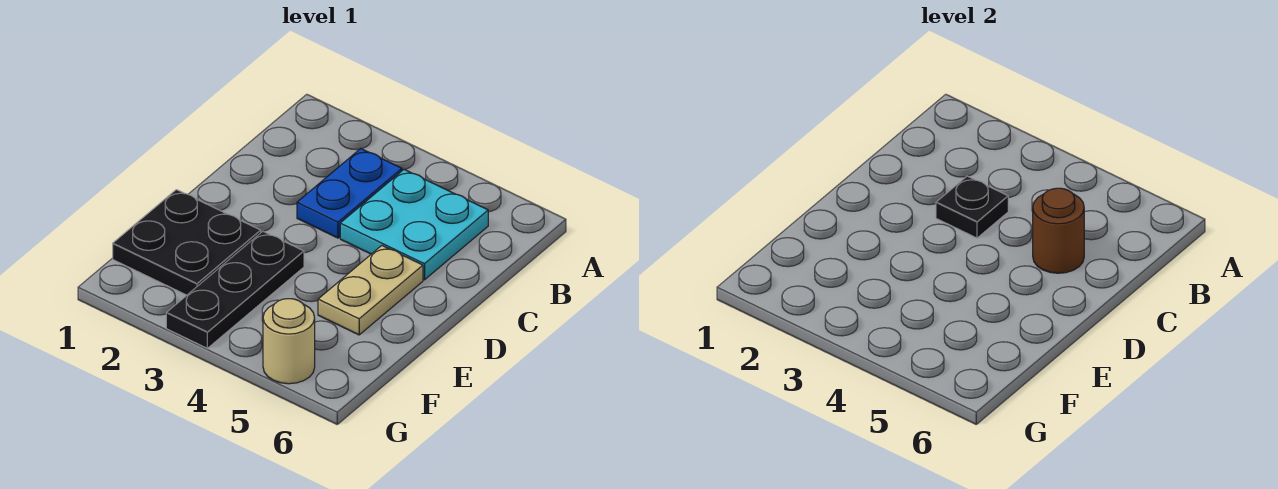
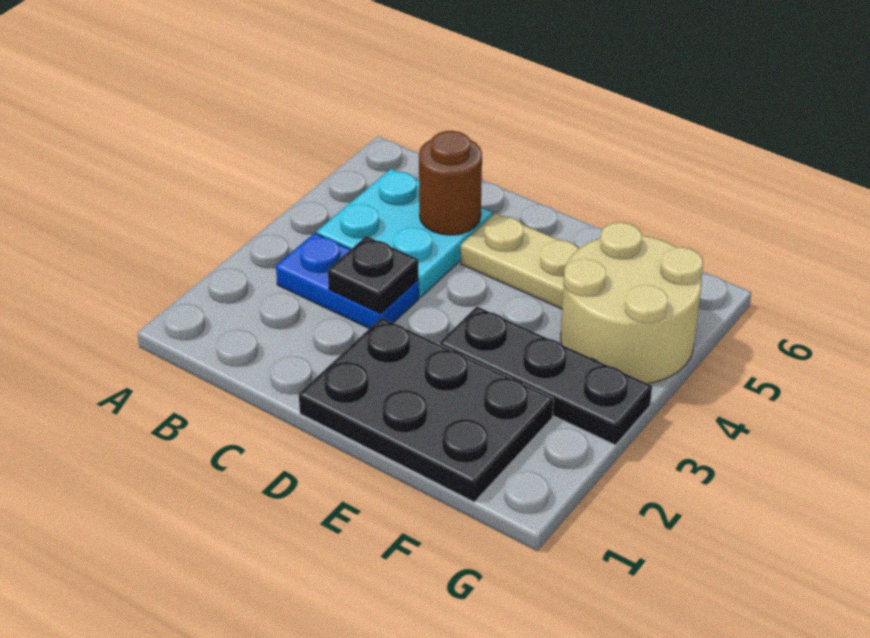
black plate E1:F2 level 1 -> black plate D1:F2 level 1
tan round brick G5 level 1 -> tan round brick F4:G5 level 1

